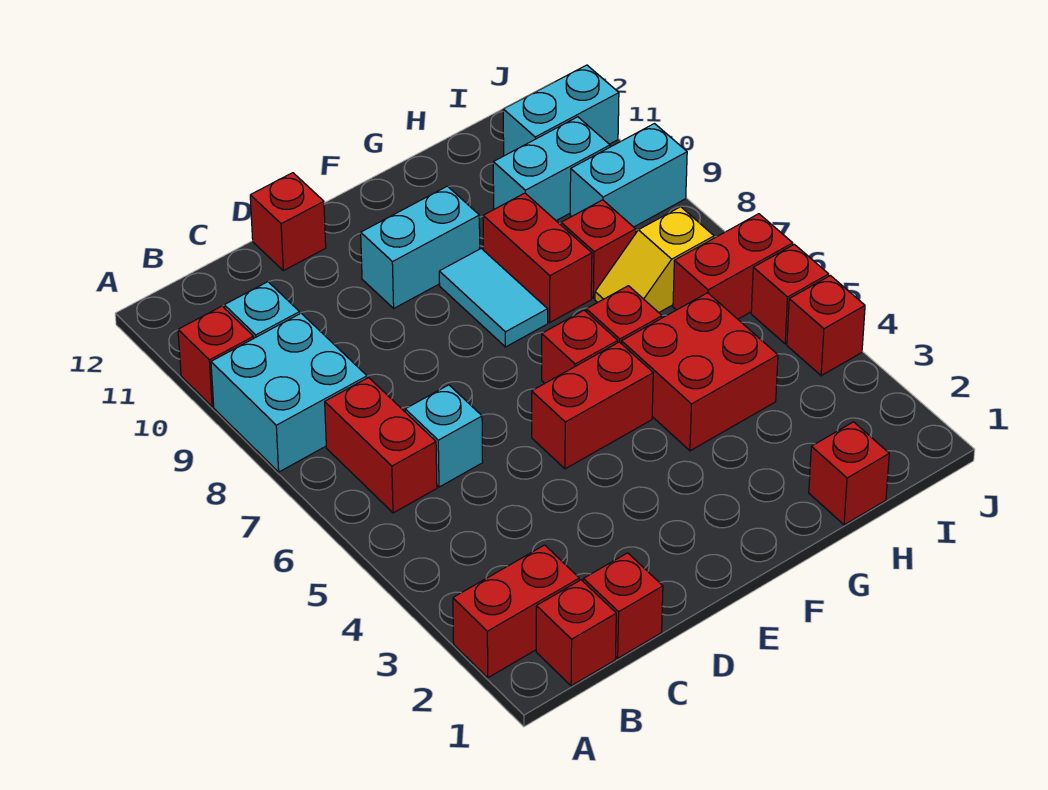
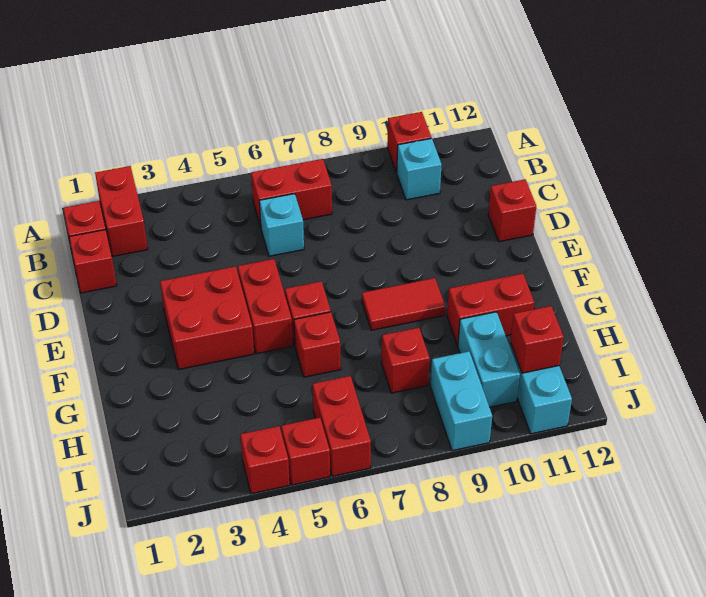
cyan brick A8:B9 level 1 -> none
cyan brick E10:F10 level 1 -> none
cyan tile F8:F9 level 1 -> red tile F8:F9 level 1
red brick G4:H5 level 1 -> red brick E3:F4 level 1
red brick G8:G9 level 1 -> red brick G10:G11 level 1
red brick H1 level 1 -> red brick I11 level 2
yellow slope H7:I7 level 1 top I -> none

